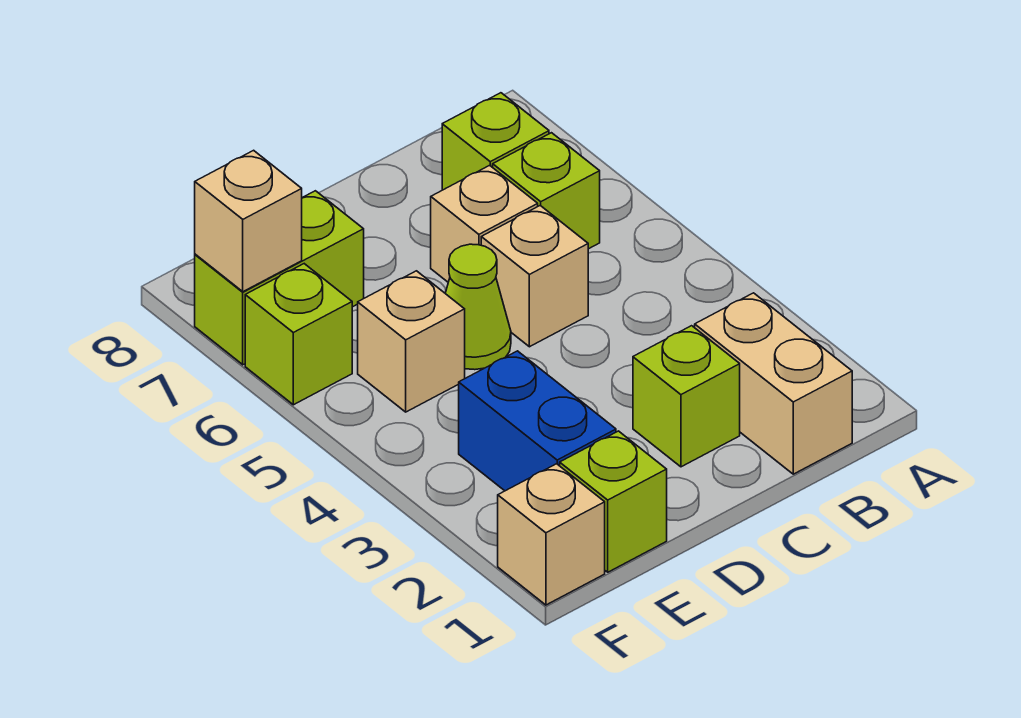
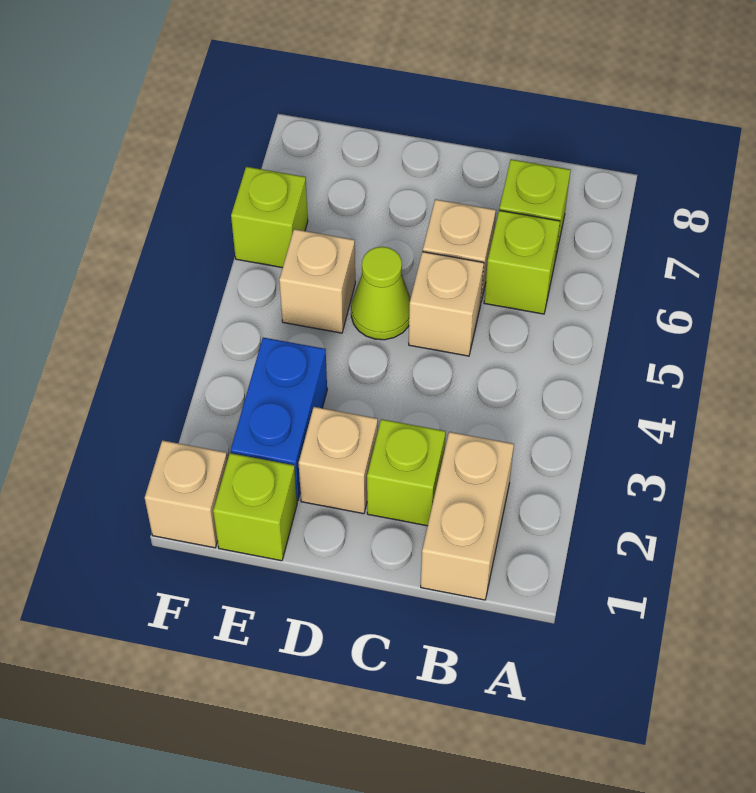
lime brick E7:F7 level 1 -> none
tan brick F7 level 2 -> tan brick D2 level 1

